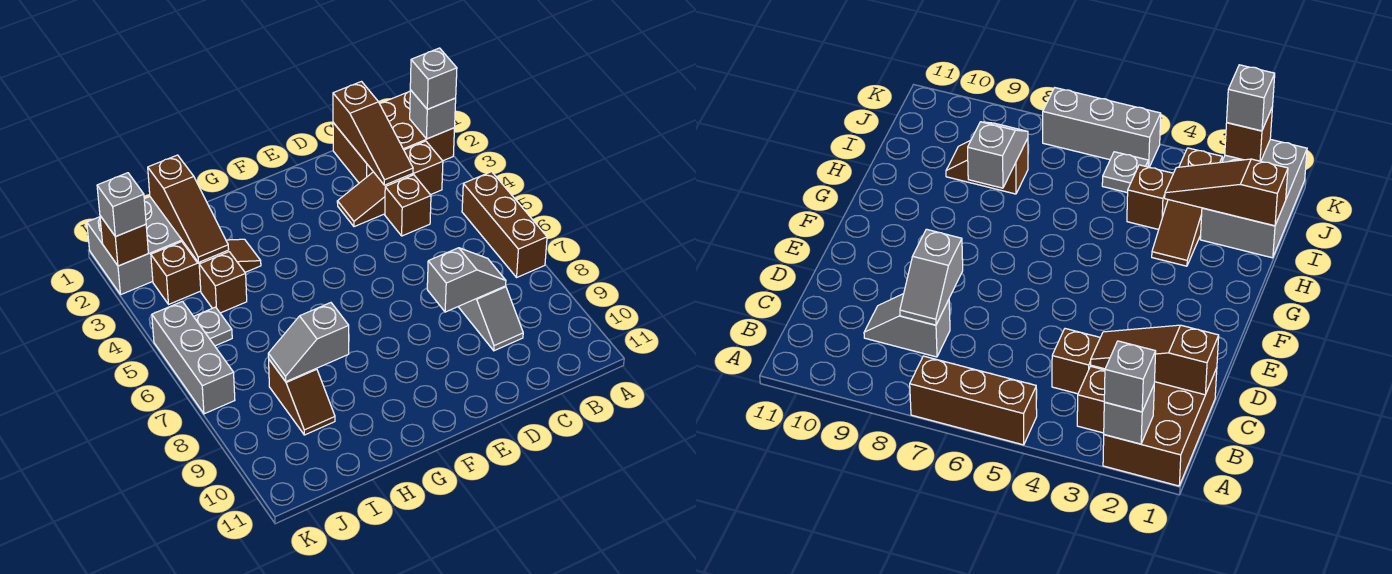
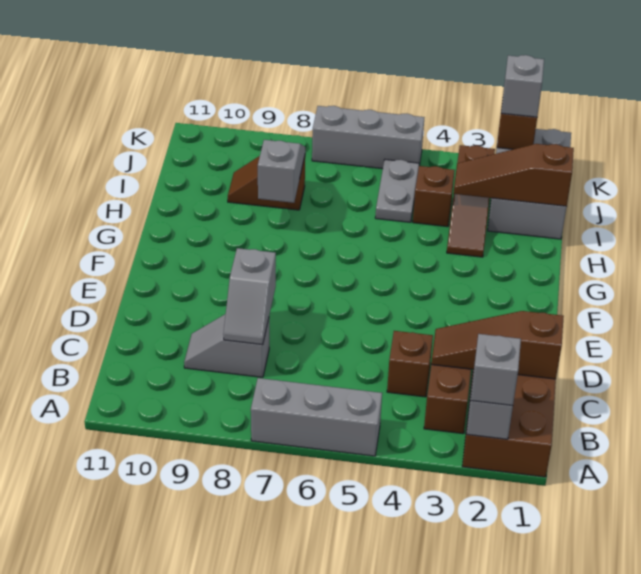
brown brick A5:A7 level 1 -> grey brick A5:A7 level 1
grey plate J5 level 1 -> grey plate I5:J5 level 1

